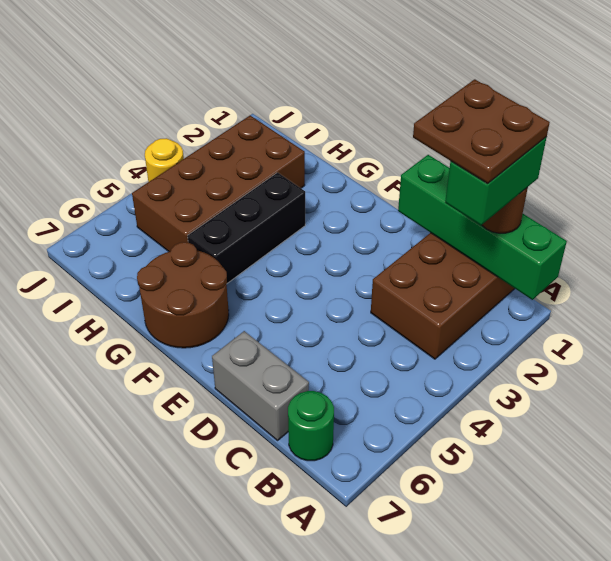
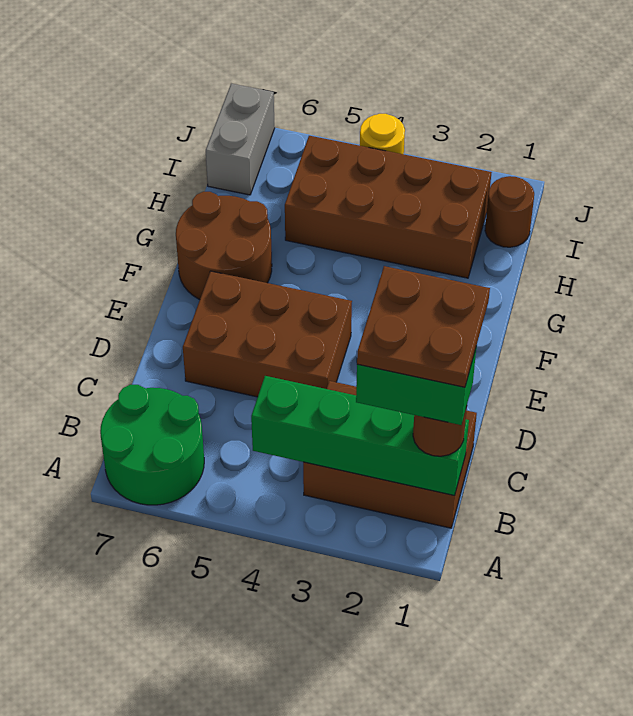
green brick A1:D1 level 2 -> green brick B1:B4 level 2
green round brick B7 level 1 -> green round brick A6:B7 level 1
grey brick C7:D7 level 1 -> grey brick I7:J7 level 1
none -> brown brick D4:E6 level 1
black brick G3:G5 level 1 -> none
none -> brown round brick I1 level 1

